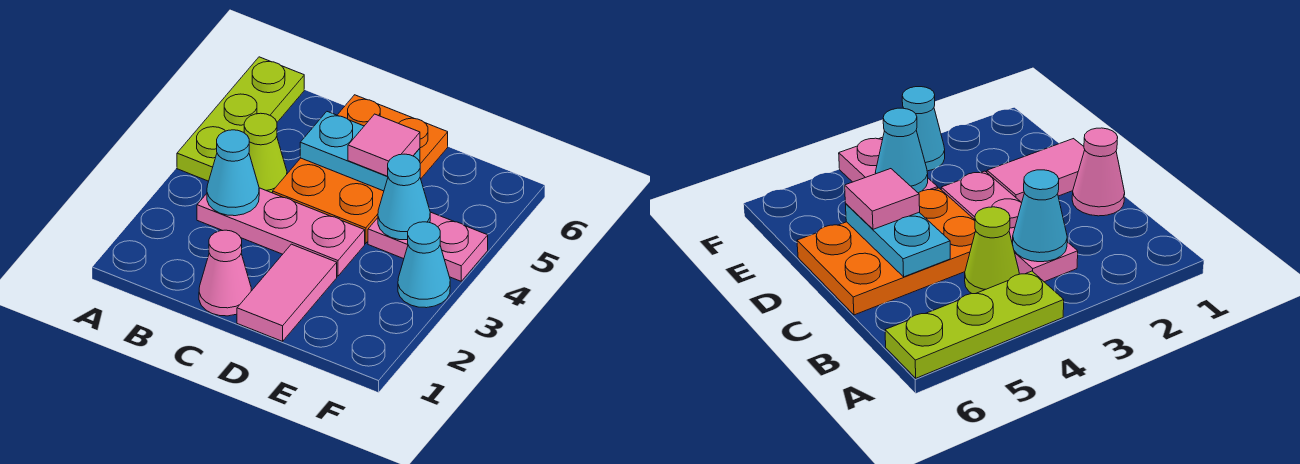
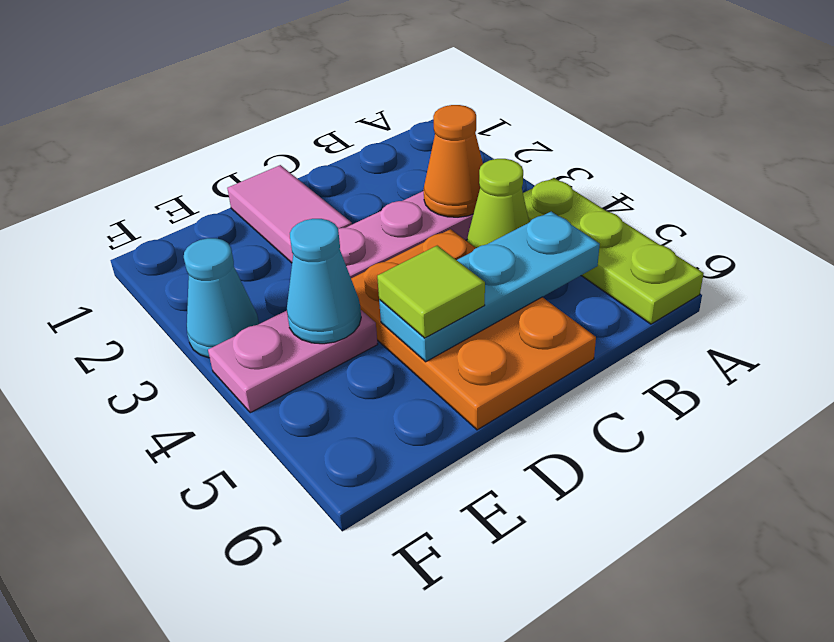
cyan cone B3 level 2 -> orange cone B3 level 2
pink cone C1 level 1 -> none
cyan plate C5:D5 level 2 -> cyan plate B5:D5 level 2
pink tile D5 level 3 -> lime tile D5 level 3

